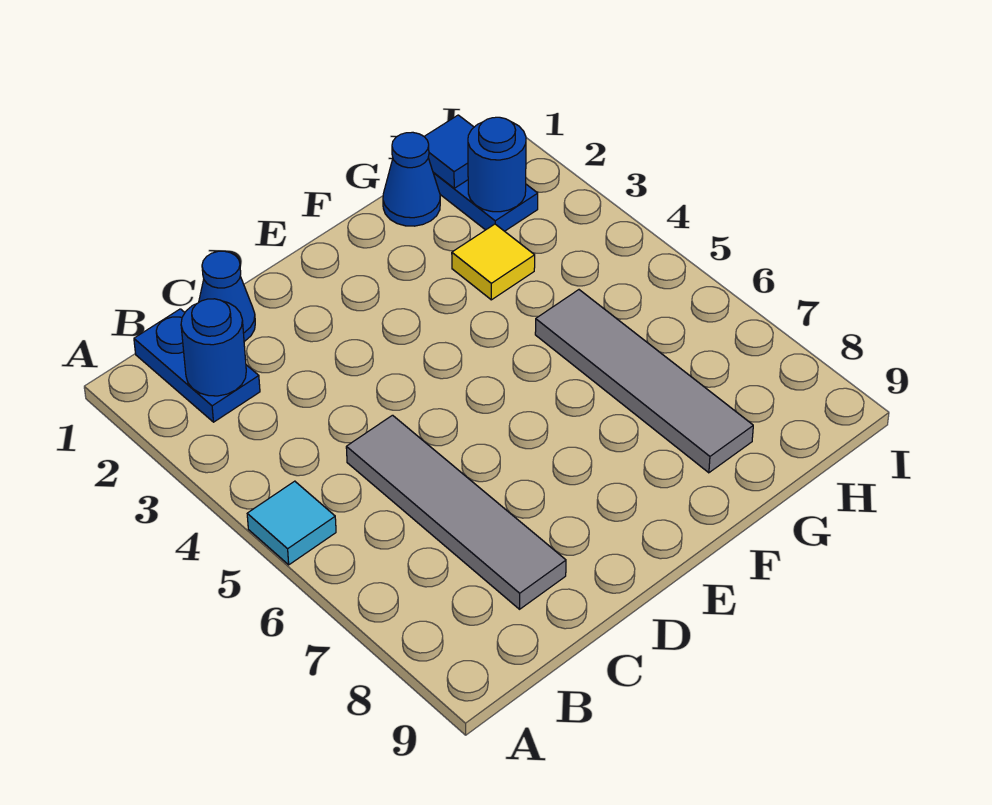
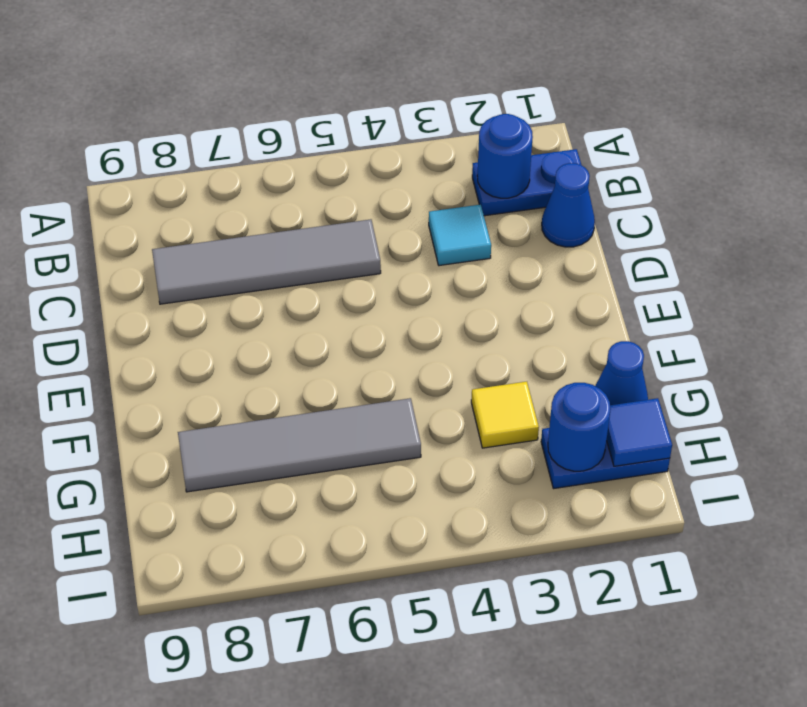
cyan tile A5 level 1 -> cyan tile C3 level 1

